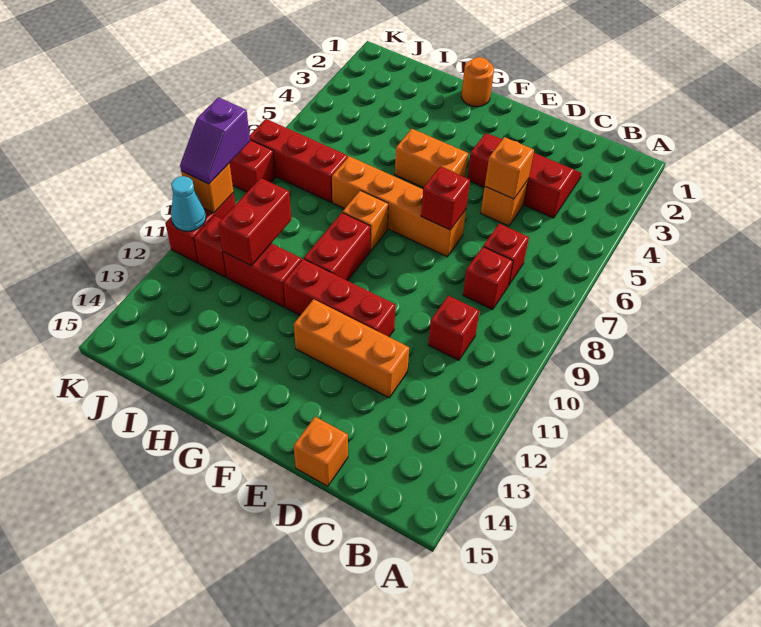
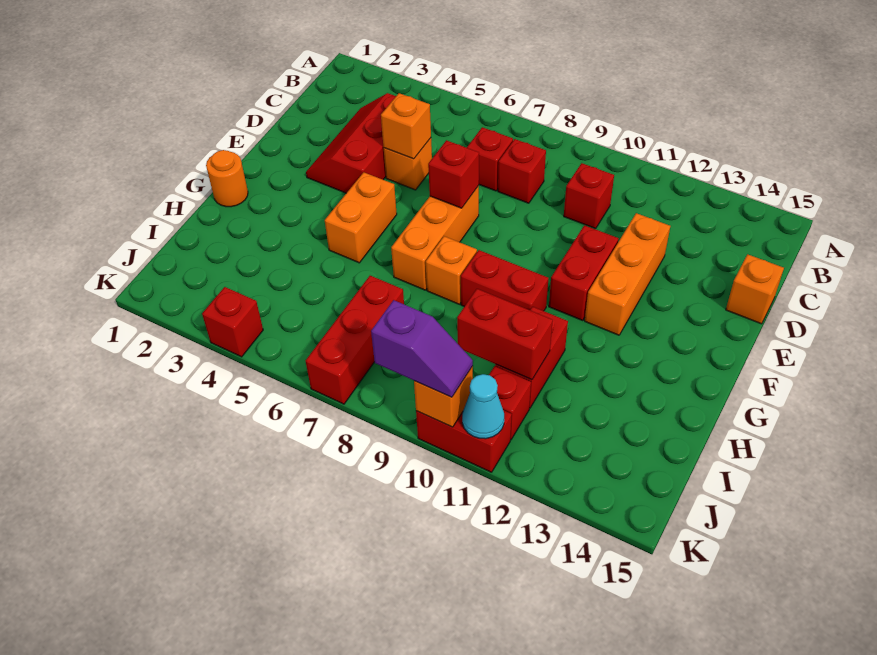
orange brick E7:H7 level 1 -> orange brick E7:G7 level 1
red brick E11:G11 level 1 -> red brick E11:F11 level 1
red brick K8 level 1 -> red brick K4 level 1

